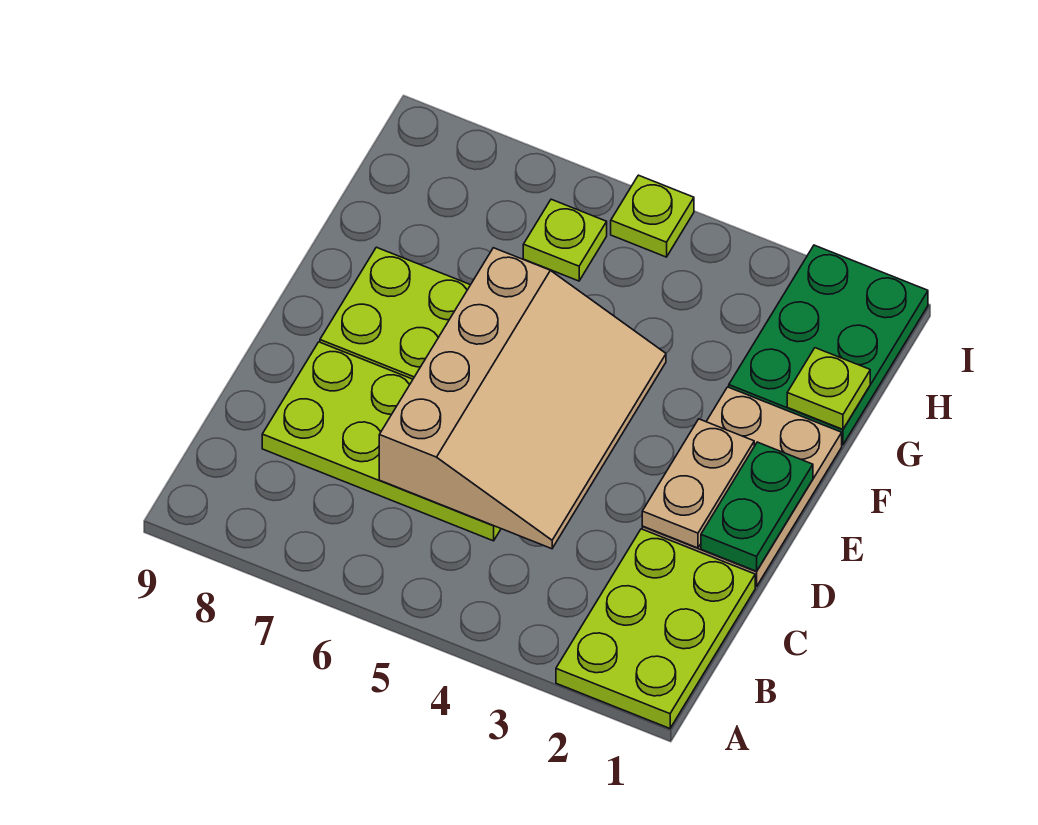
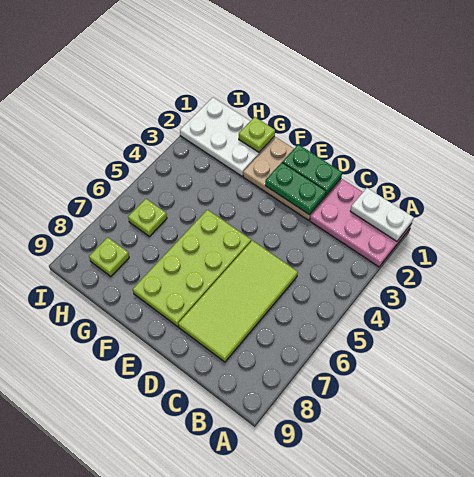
lime plate A1:C2 level 1 -> pink plate A1:C2 level 1
none -> white plate A1:B1 level 2
tan slope C4:F6 level 2 top 6 -> none
lime plate C5:D8 level 1 -> lime tile C5:D8 level 1
tan plate D2:E2 level 2 -> green plate D2:E2 level 2
green plate G1:I2 level 1 -> white plate G1:I2 level 1
lime plate I5 level 1 -> lime plate H8 level 1

